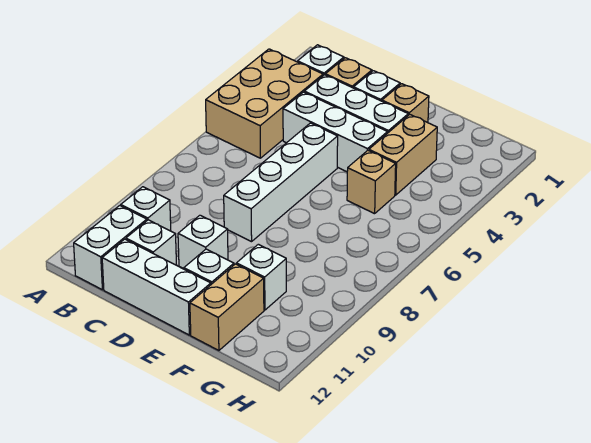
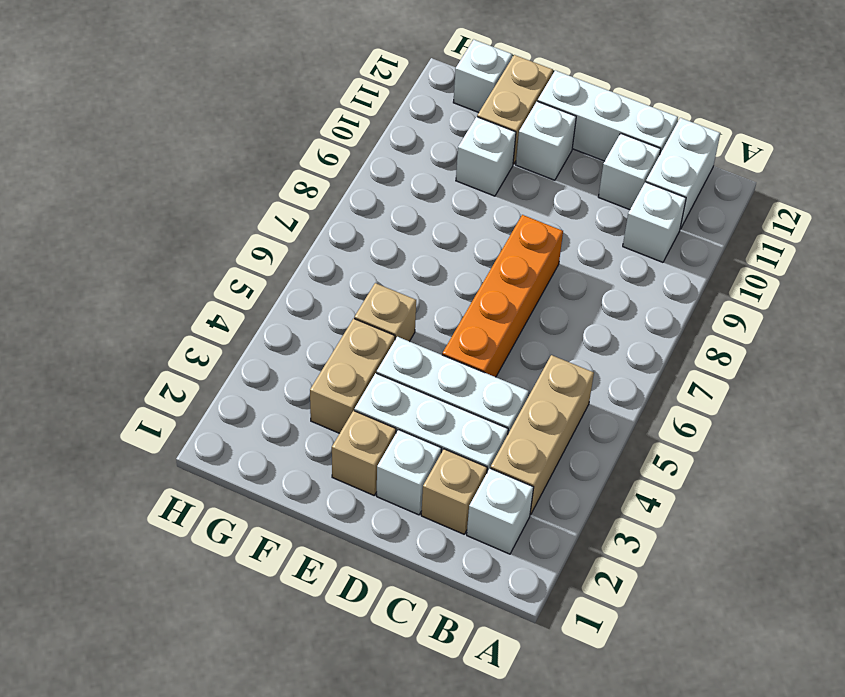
tan brick A3:B5 level 1 -> tan brick B3:B5 level 1
white brick D5:D8 level 1 -> orange brick D5:D8 level 1
white brick D10 level 1 -> white brick G12 level 1

